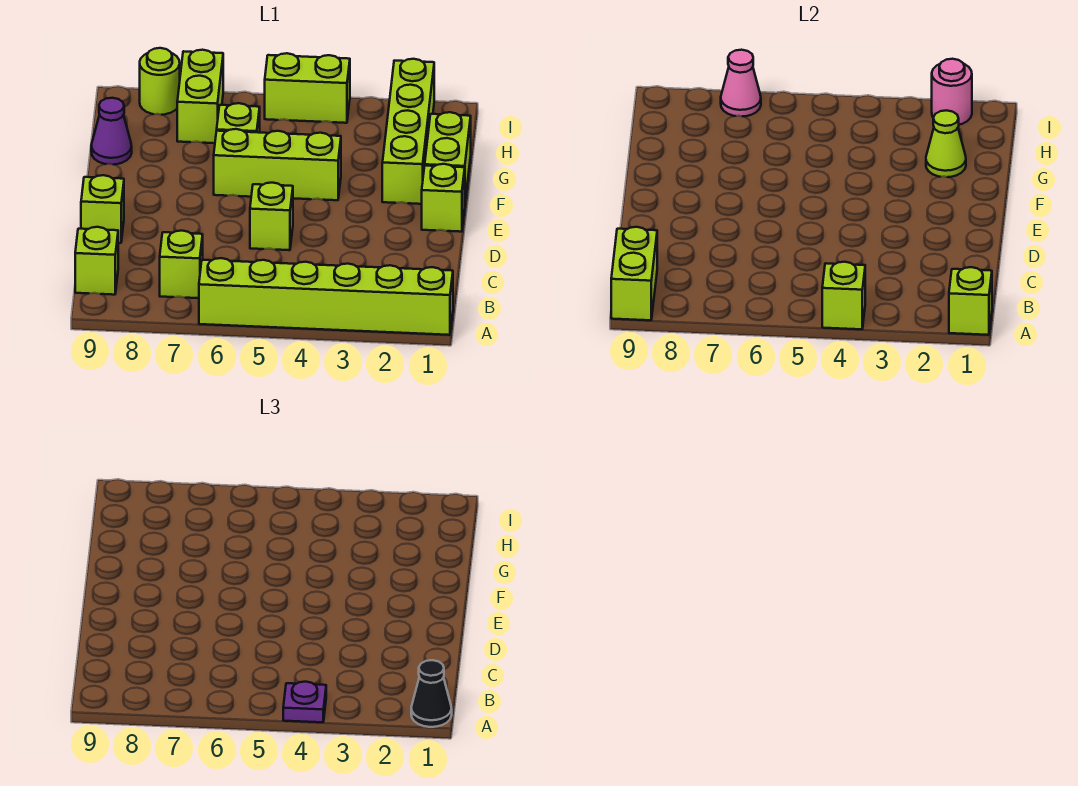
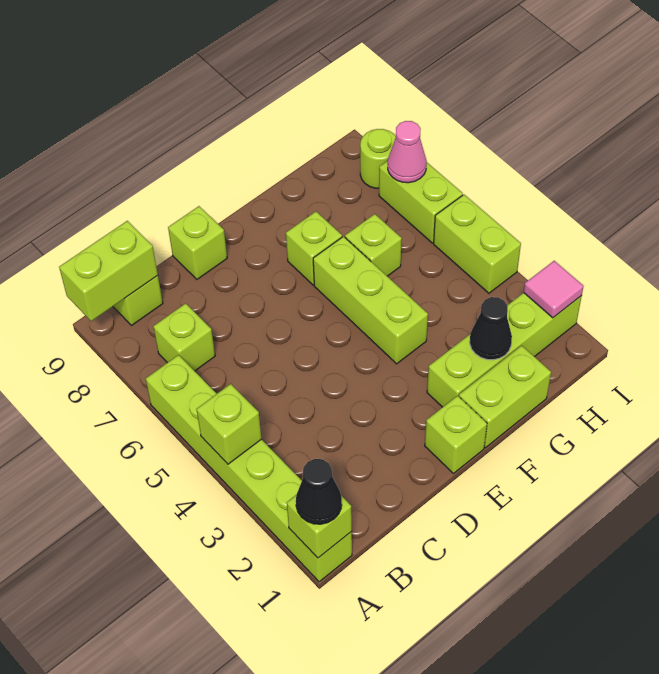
purple plate A4 level 3 -> none
lime brick D5 level 1 -> lime brick F7 level 1
lime cone G2 level 2 -> black cone G2 level 2
purple cone G9 level 1 -> none
lime brick H7:I7 level 1 -> lime brick I6:I7 level 1
pink round brick I2 level 2 -> pink tile I2 level 2

